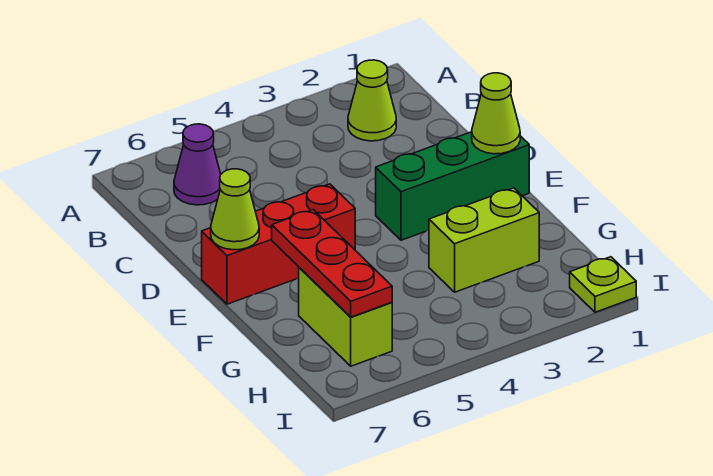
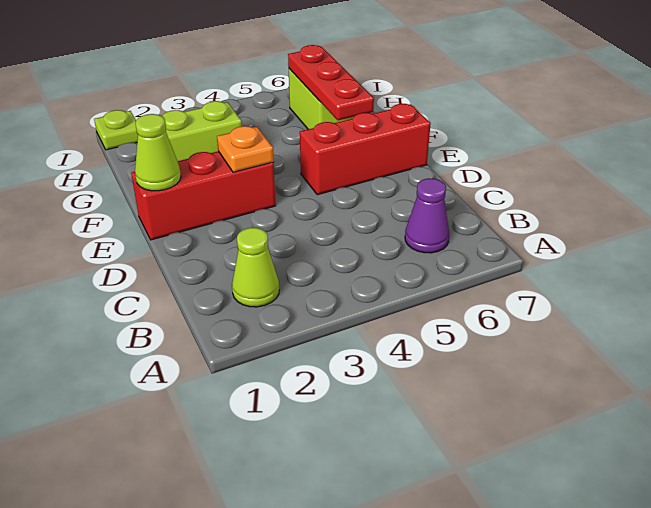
green brick E1:E3 level 1 -> red brick E1:E3 level 1
none -> orange plate E3 level 2
lime cone E7 level 2 -> none

